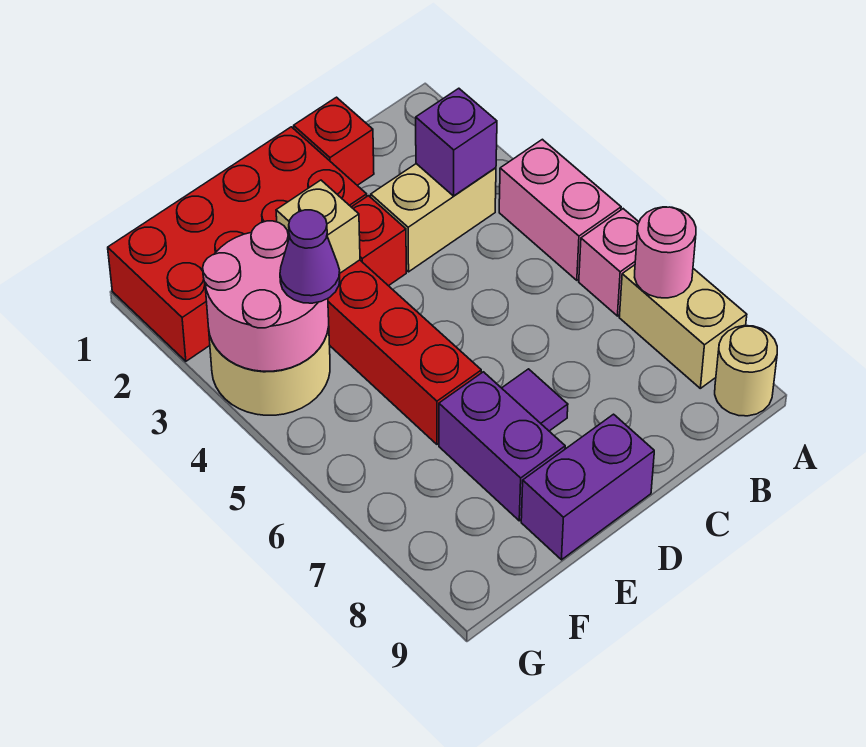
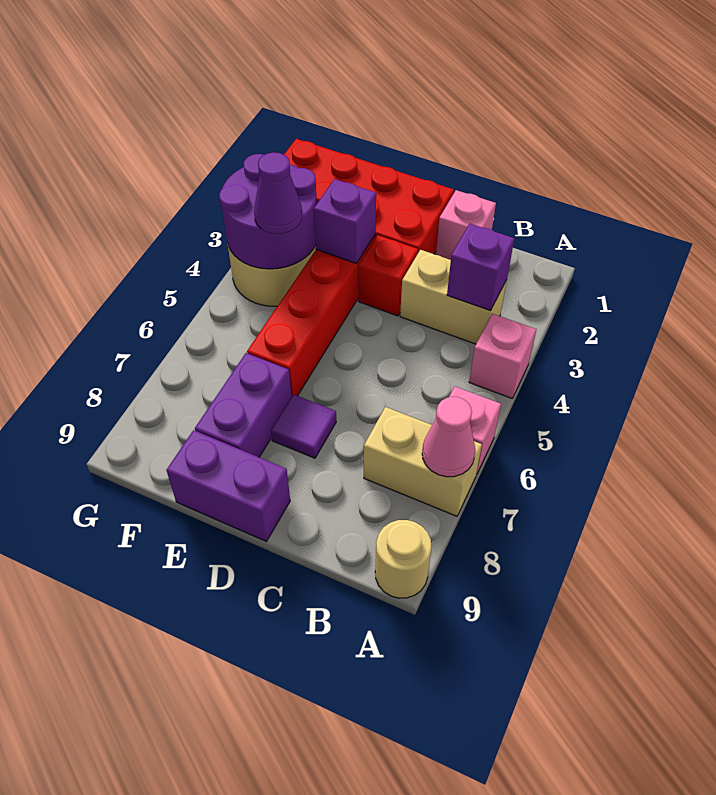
pink brick A4:A5 level 1 -> pink brick A4 level 1
tan brick A7:A8 level 1 -> tan brick A7:B7 level 1
pink round brick A7 level 2 -> pink cone A7 level 2
red brick C1 level 1 -> pink brick C1 level 1
tan brick E3 level 2 -> purple brick E3 level 2
pink round brick F3:G4 level 2 -> purple round brick F3:G4 level 2

